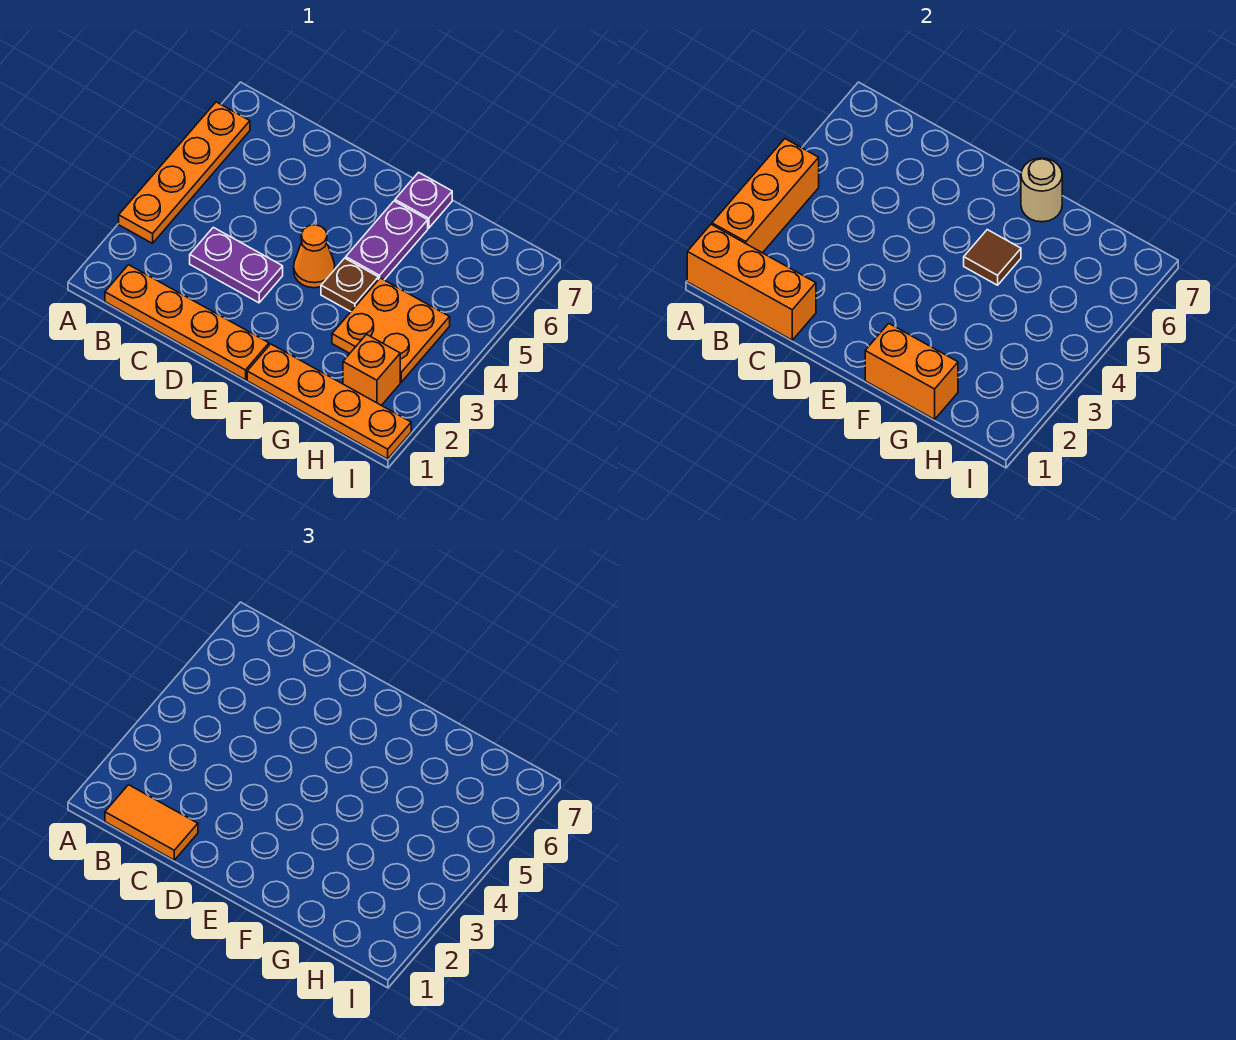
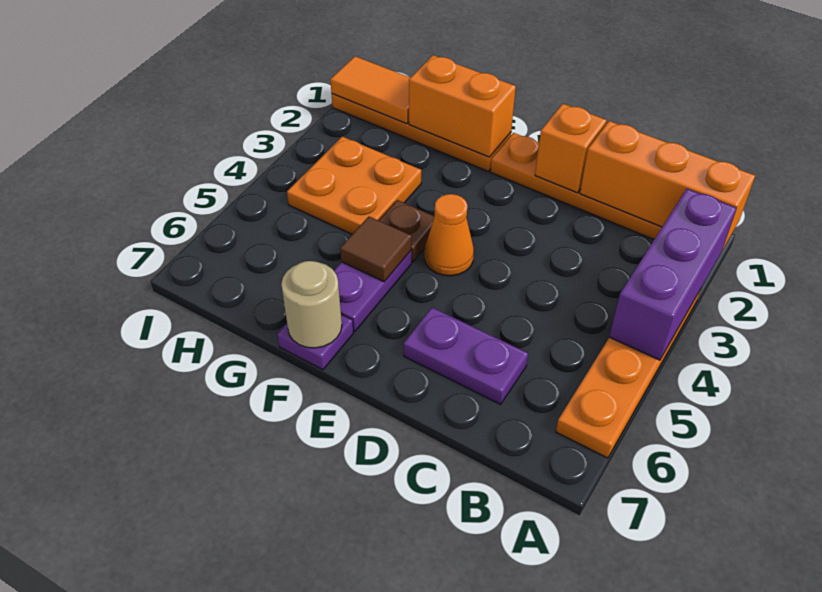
orange brick A2:A4 level 2 -> purple brick A2:A4 level 2
orange tile B1:C1 level 3 -> orange tile H1:I1 level 2
purple plate C3:D3 level 1 -> purple plate C6:D6 level 1
orange brick H2 level 1 -> orange brick D1 level 2

